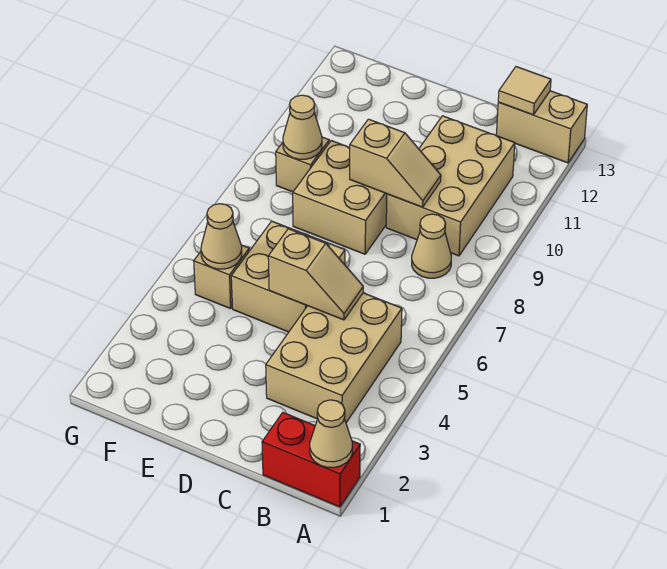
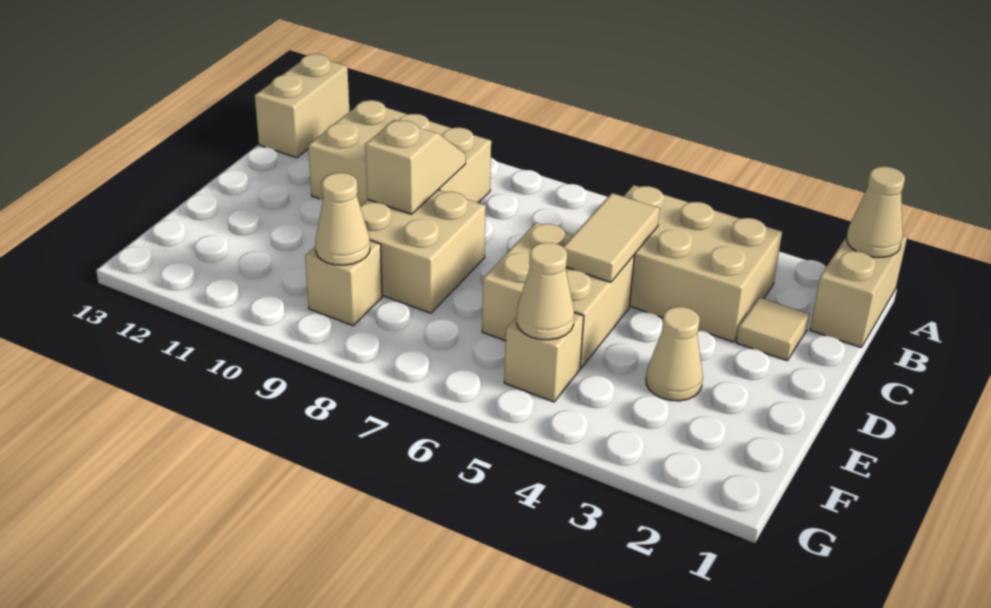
red brick A1:B1 level 1 -> tan brick A1:B1 level 1
tan cone B8 level 1 -> tan cone E3 level 1
tan tile B13 level 2 -> tan tile C2 level 1
tan slope C5:D5 level 2 top D -> tan tile C5:D5 level 2

